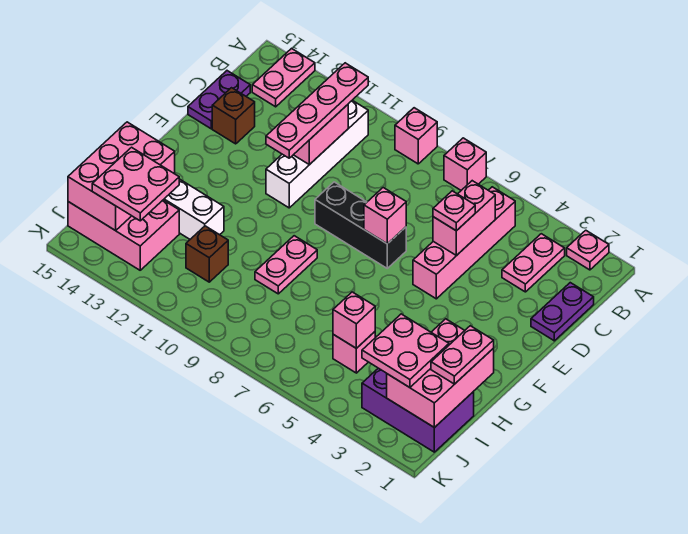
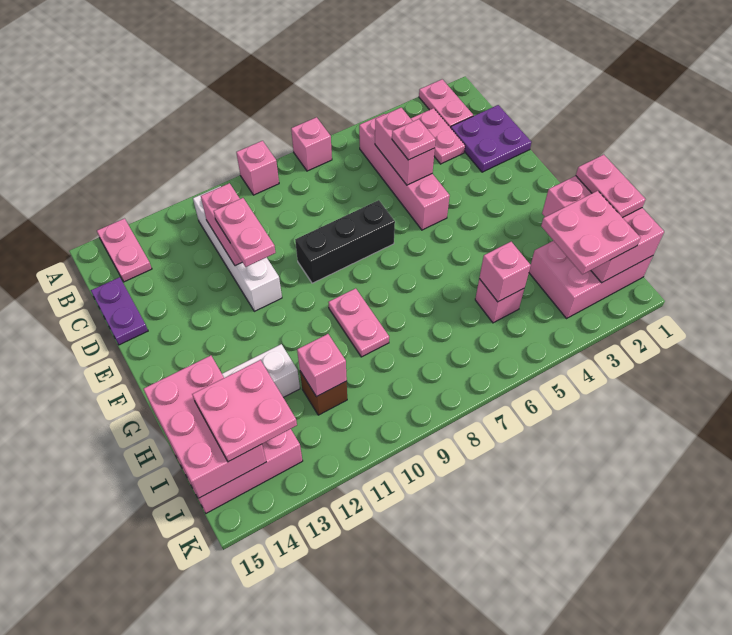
pink plate A2 level 1 -> pink plate A2:B2 level 1
pink plate B11:E11 level 3 -> pink plate D11:E11 level 3
purple plate C1:D1 level 1 -> purple plate C1:D2 level 1
brown brick D14 level 1 -> none
pink brick E7 level 2 -> pink brick I11 level 2
purple brick I1:J3 level 1 -> pink brick I1:J3 level 1

